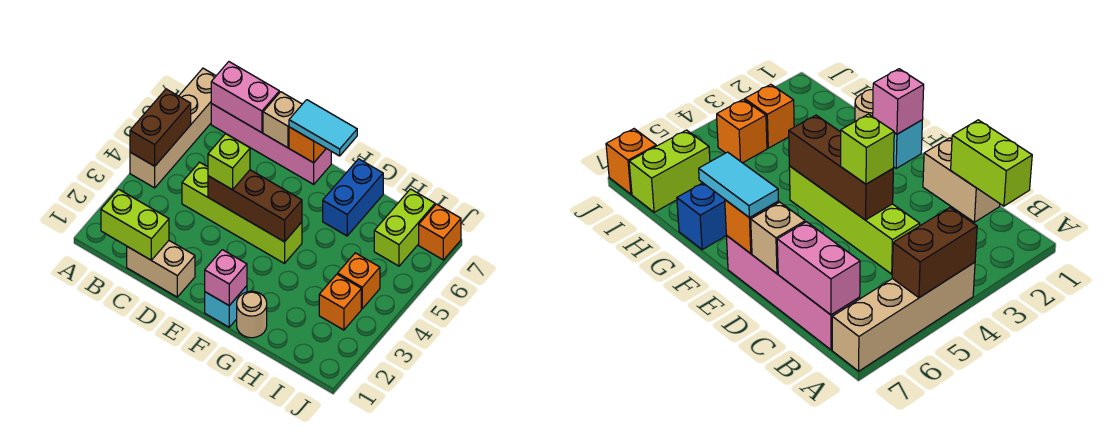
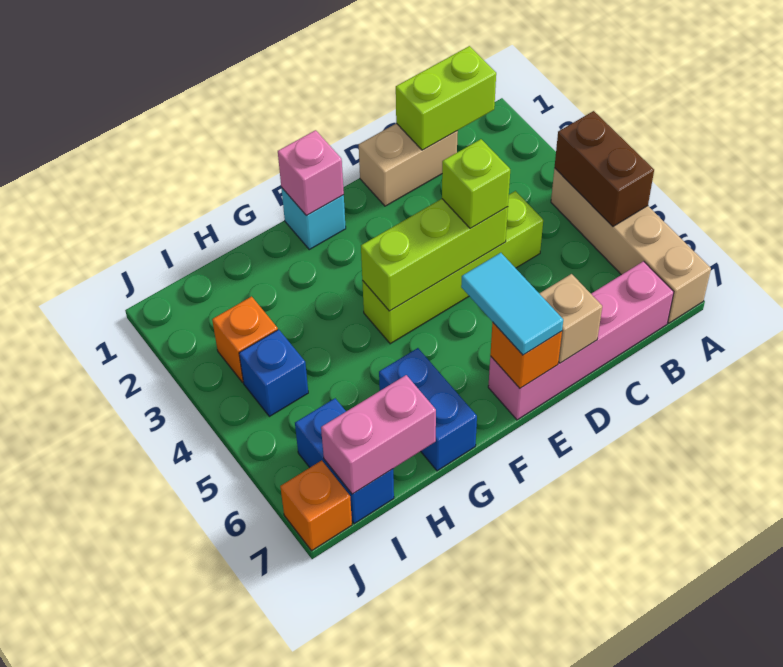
pink brick B7:C7 level 2 -> pink brick H7:I7 level 2
brown brick D4:F4 level 2 -> lime brick D4:F4 level 2
cyan tile E7:F7 level 3 -> cyan tile E6:E7 level 3
tan round brick G1 level 1 -> none
orange brick I4 level 1 -> blue brick I4 level 1
lime brick I6:I7 level 1 -> blue brick I6:I7 level 1

